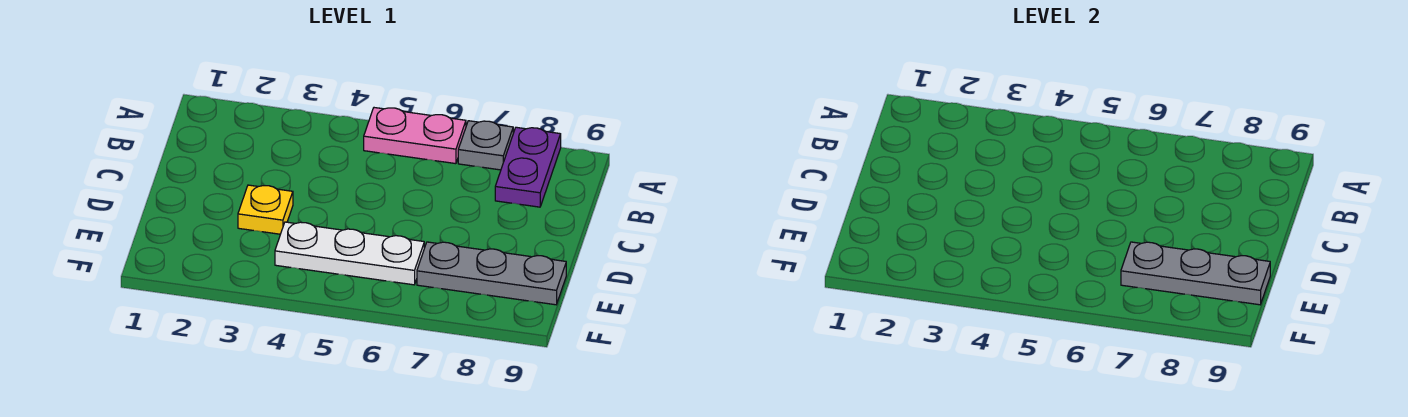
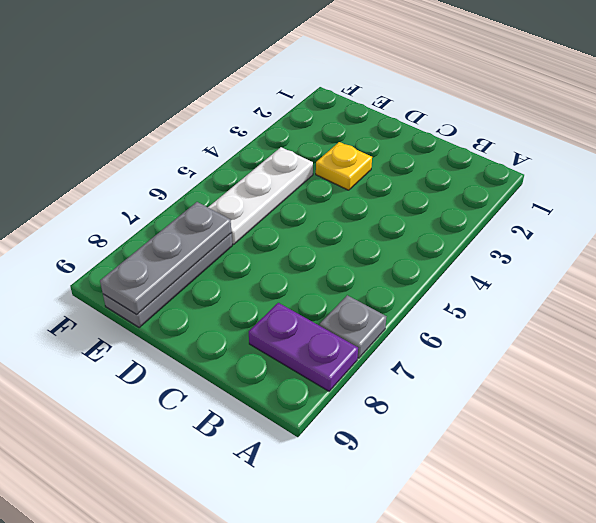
pink plate A5:A6 level 1 -> none

